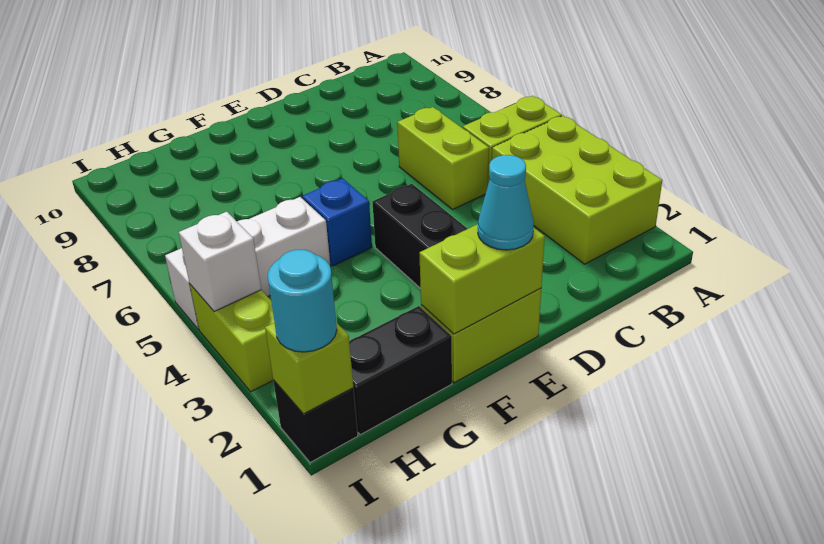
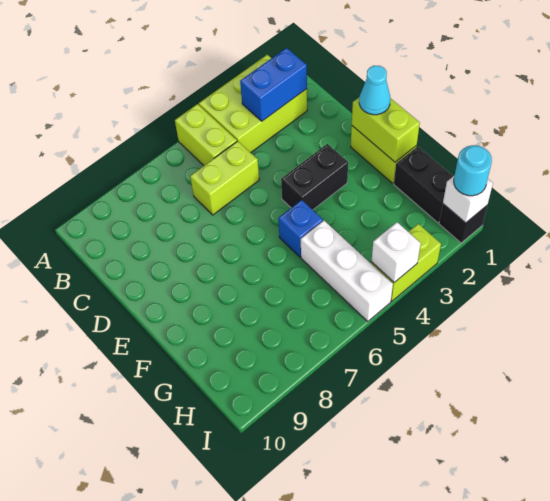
none -> blue brick B2:B3 level 2
lime brick I1 level 2 -> white brick I1 level 2

